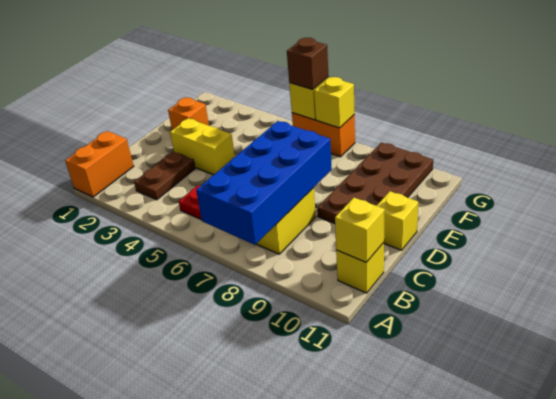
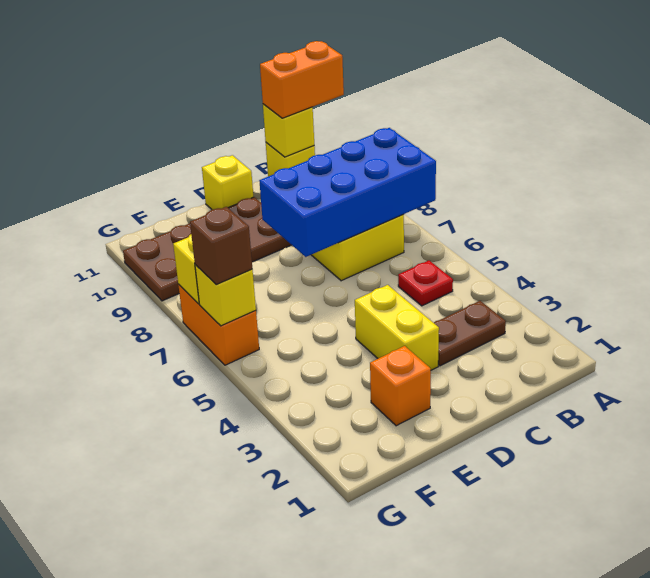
orange brick A1:B1 level 1 -> orange brick A11:B11 level 3

